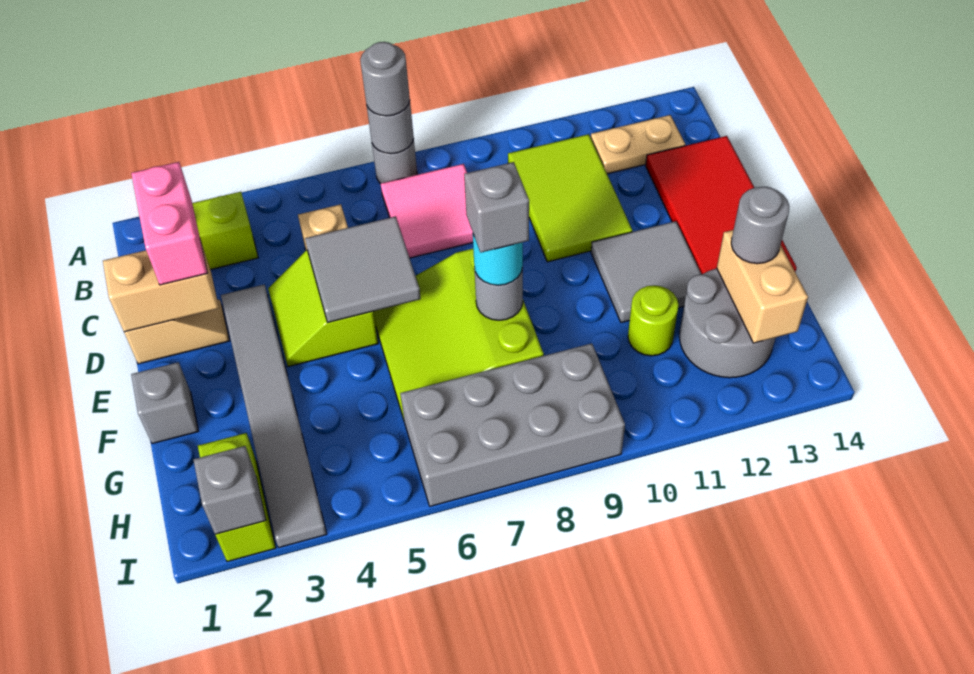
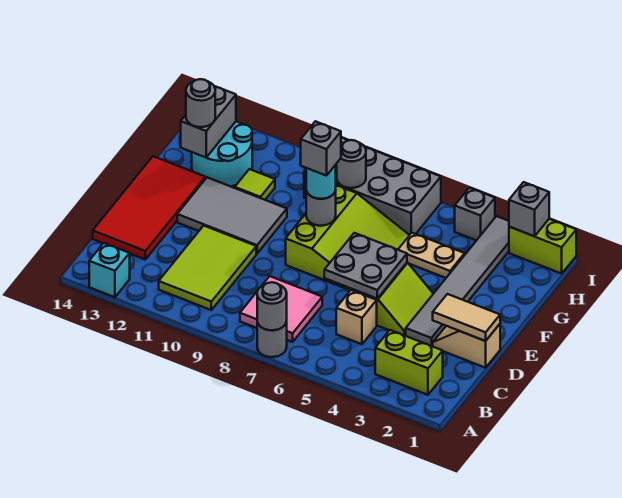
grey round brick A7 level 3 -> grey round brick H8 level 2
none -> cyan brick A13 level 1
tan plate B12:B13 level 1 -> tan plate G4:G5 level 1
pink brick C2:D2 level 3 -> none
tan brick D1:D2 level 2 -> tan tile D1:D2 level 2
grey tile D5:E6 level 2 -> grey plate D5:E6 level 2
grey tile E11:F12 level 1 -> grey tile E10:F12 level 1
grey brick F1 level 1 -> grey brick I4 level 1
lime round brick G11 level 1 -> lime tile G11 level 1
grey round brick G12:H13 level 1 -> cyan round brick G12:H13 level 1
tan brick G13:H13 level 2 -> grey brick G13:H13 level 2
lime brick H2:I2 level 1 -> lime brick I1:I2 level 1

